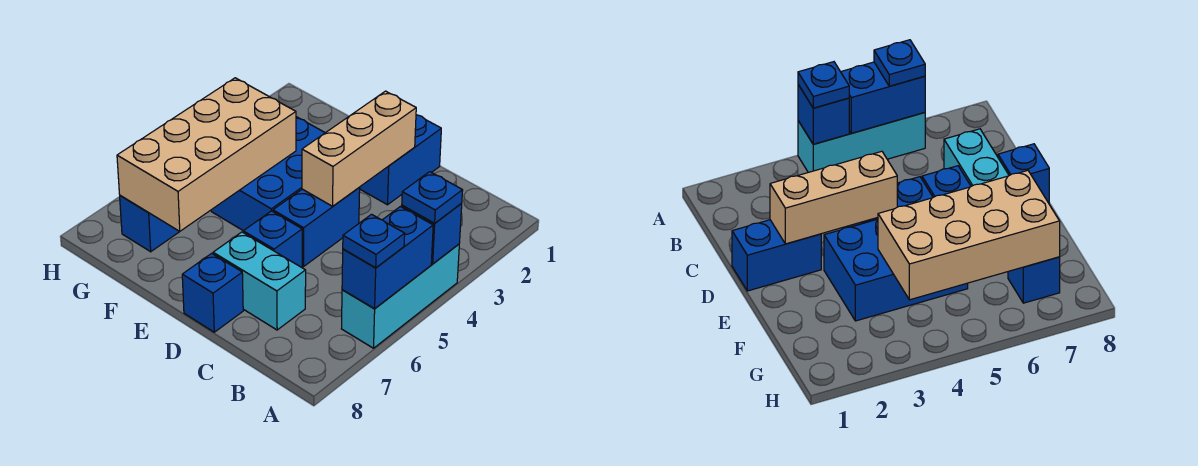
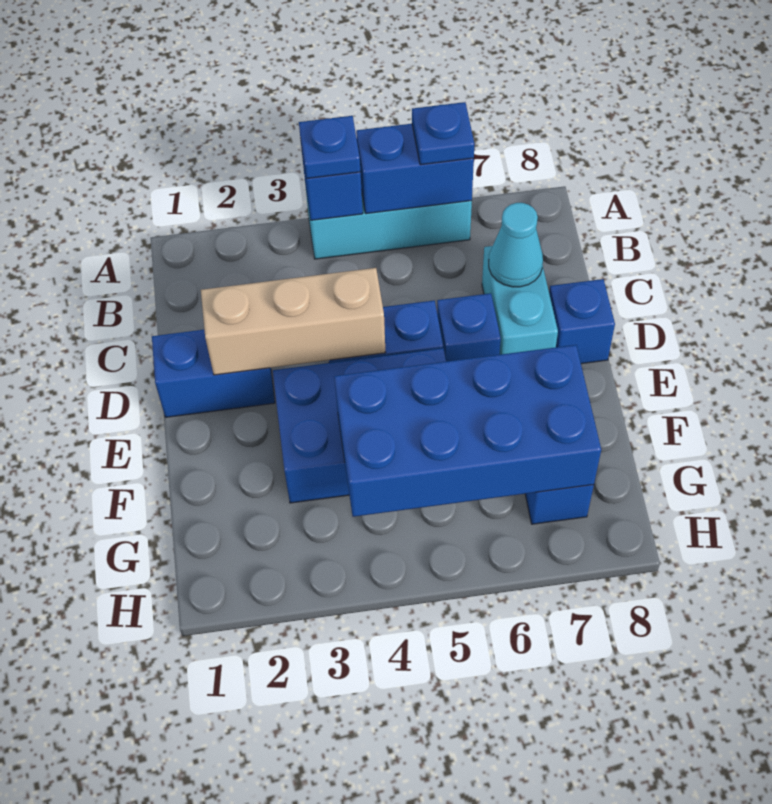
none -> cyan cone C7 level 2
tan brick F4:G7 level 2 -> blue brick F4:G7 level 2

